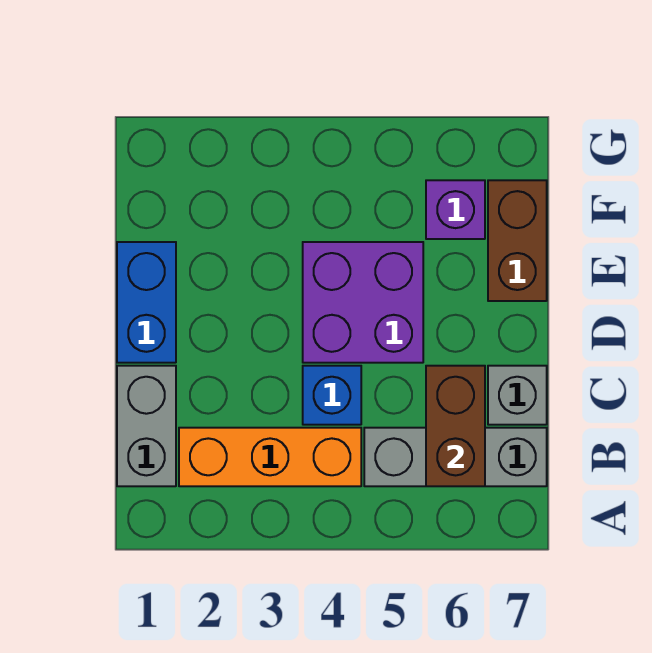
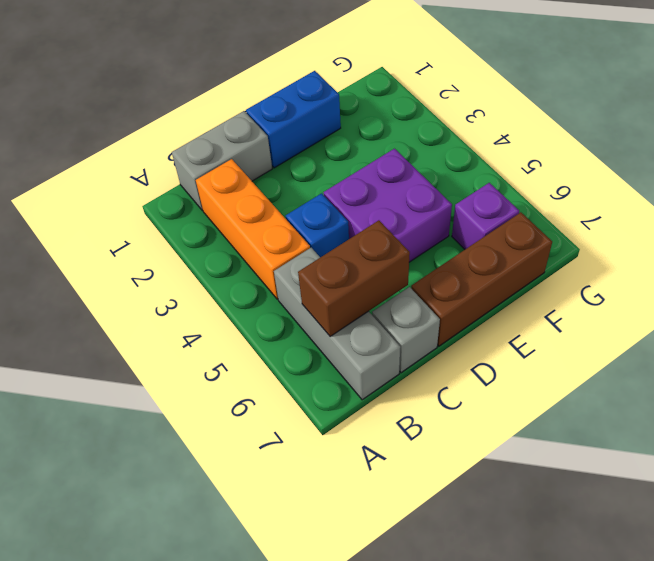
brown brick E7:F7 level 1 -> brown brick D7:F7 level 1

